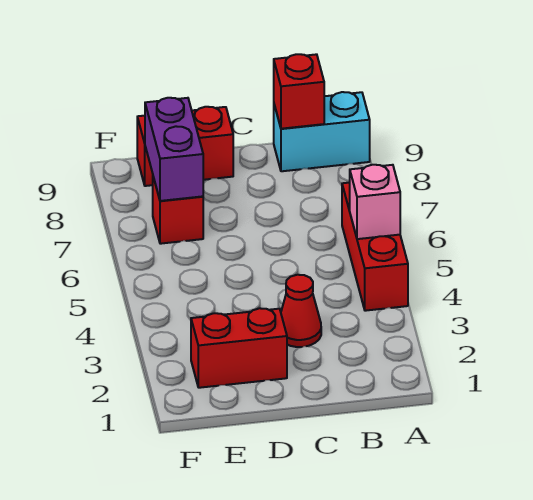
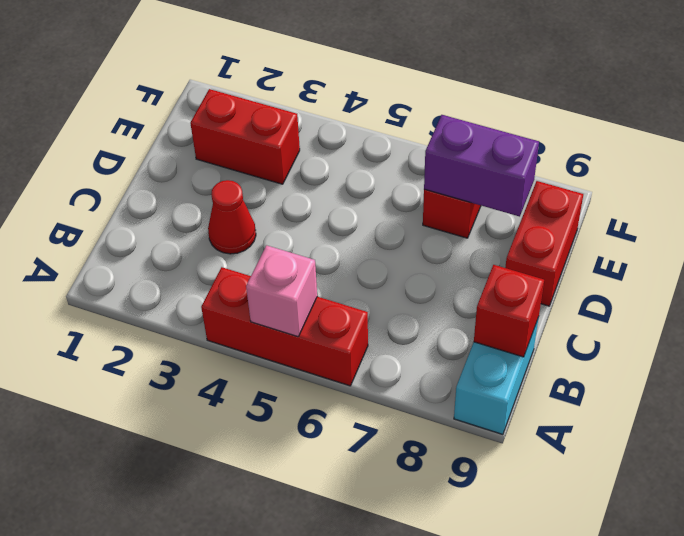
red brick D2:E2 level 1 -> red brick E2:E3 level 1

